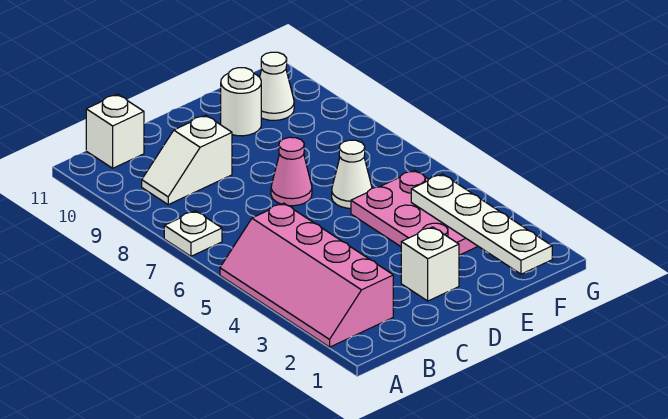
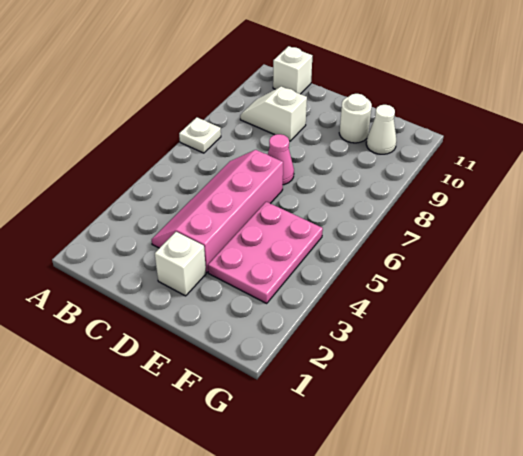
pink slope A2:B5 level 1 top B -> pink slope C3:D6 level 1 top D
white cone E6 level 1 -> none
white plate F1:F4 level 2 -> none

